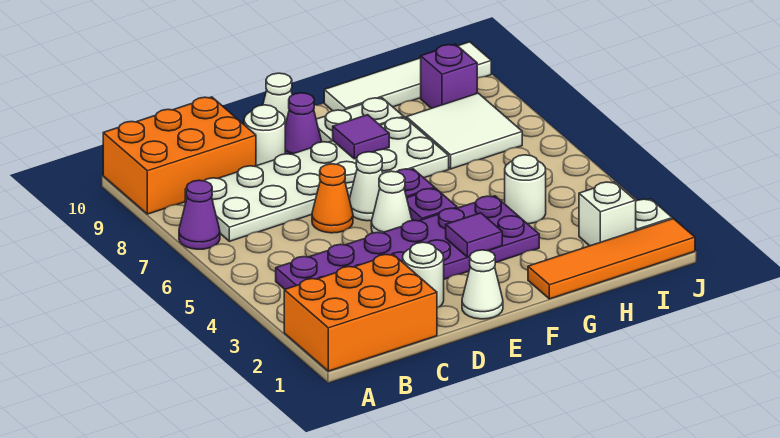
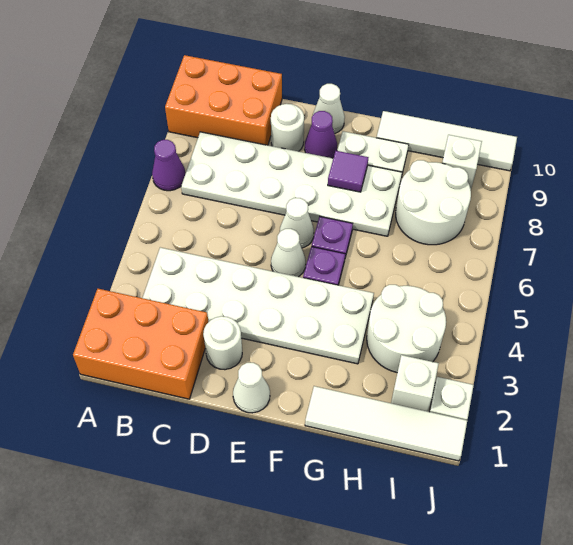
purple plate B3:G4 level 1 -> white plate B3:G4 level 1
orange cone D6 level 1 -> none
purple tile F3 level 2 -> none
orange tile G1:J1 level 1 -> white tile G1:J1 level 1
white round brick H4 level 1 -> white round brick H3:I4 level 1
white tile H7:I8 level 1 -> white round brick H7:I8 level 1
purple brick I9 level 1 -> white brick I9 level 1

